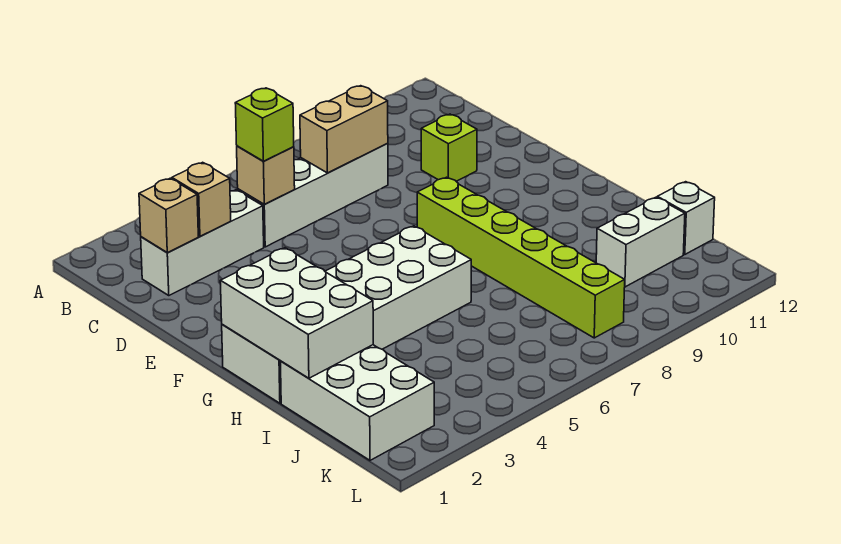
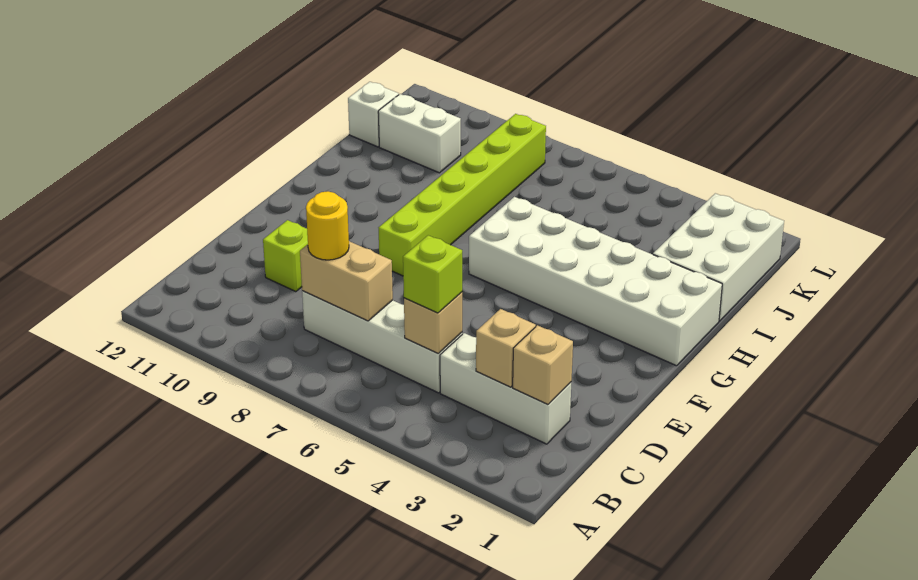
none -> yellow round brick C8 level 3
white brick G1:I2 level 2 -> none

